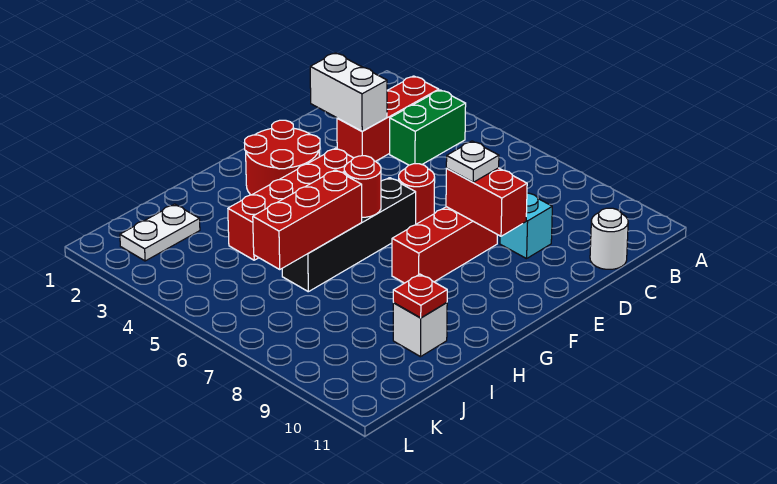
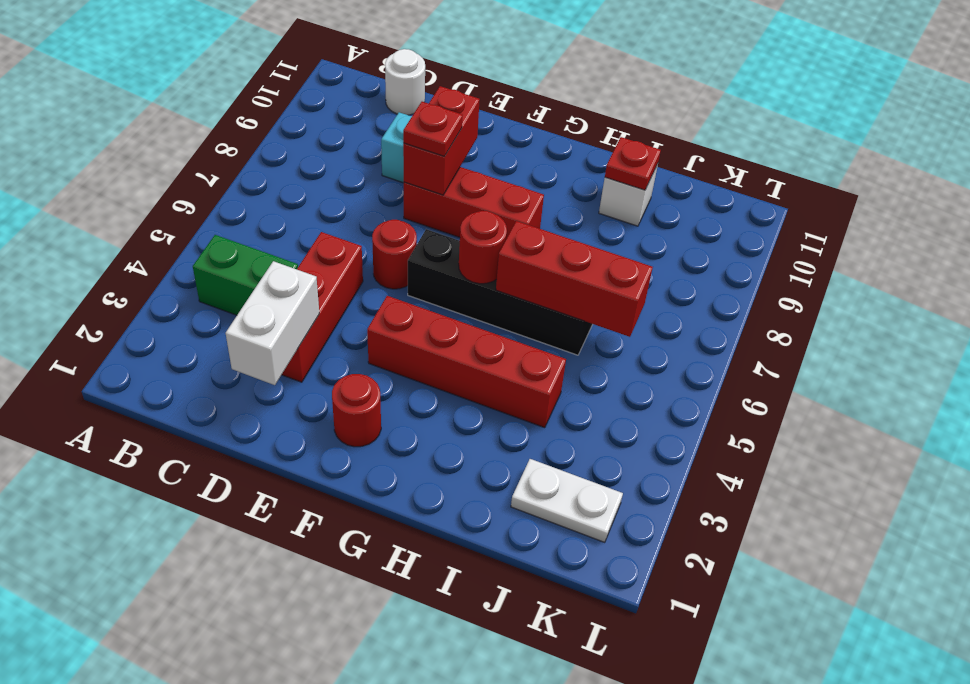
red brick B3:D3 level 1 -> red brick D3:D5 level 1
white plate E8 level 3 -> red plate E8 level 3
red round brick F2:G3 level 1 -> red round brick F2 level 1

